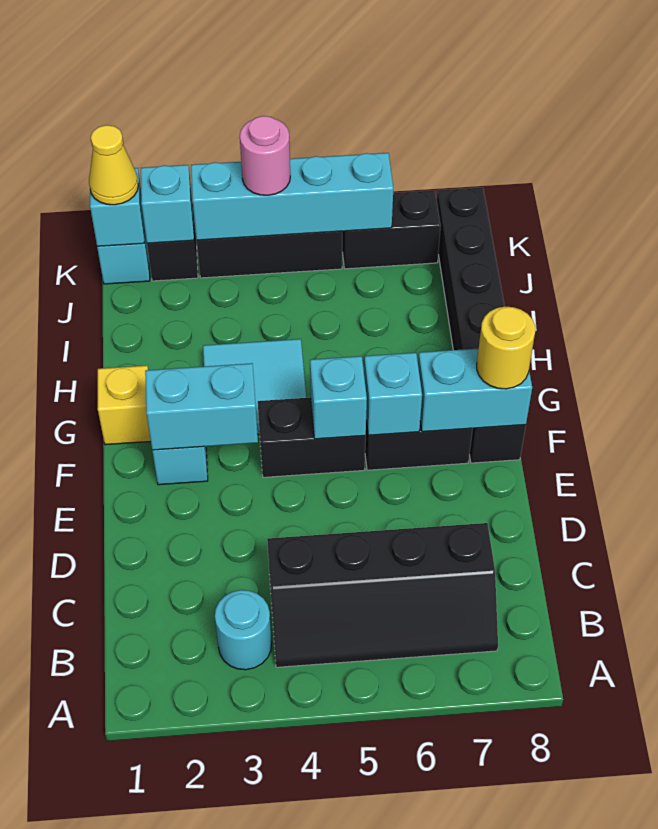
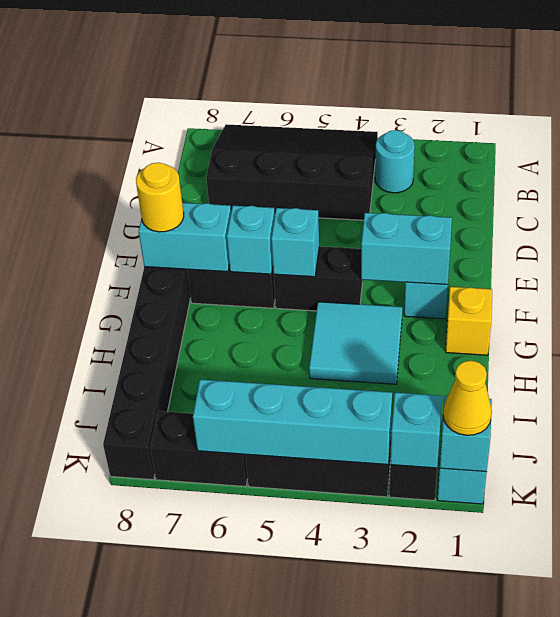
black slope B4:C7 level 1 top C -> black slope A4:C7 level 1 top C
pink round brick K4 level 3 -> none

